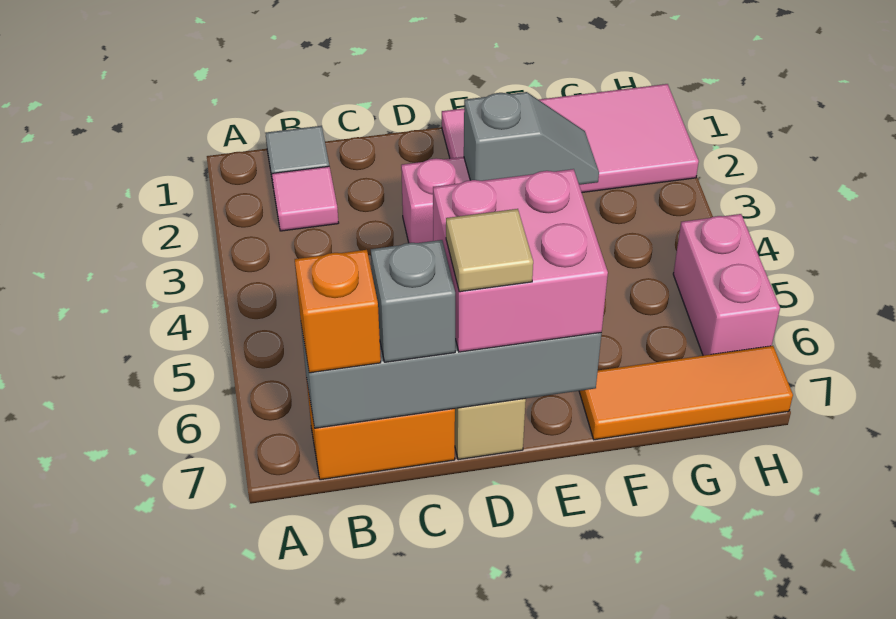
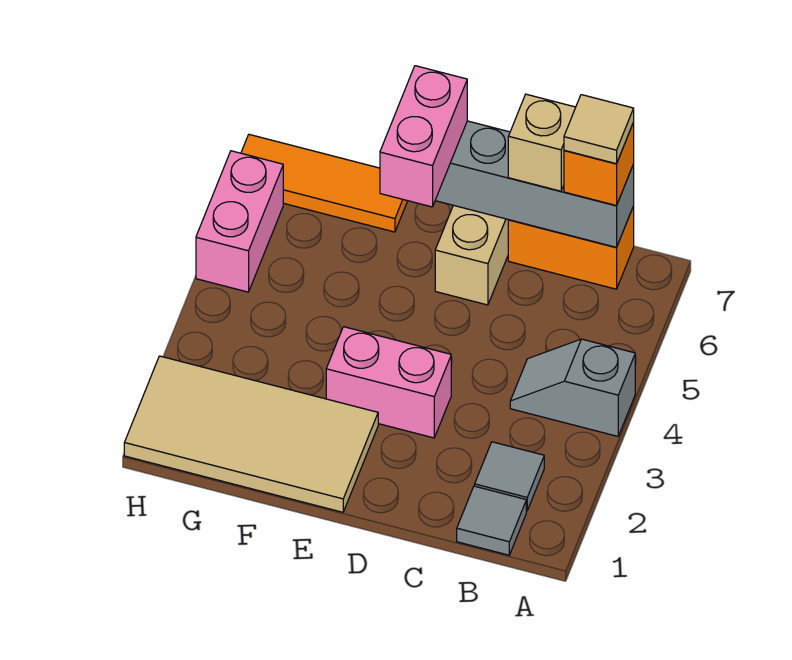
pink tile B2 level 1 -> grey tile B2 level 1
grey brick C7 level 3 -> tan brick C7 level 3
pink brick D6:E7 level 3 -> pink brick E6:E7 level 3
tan tile D7 level 4 -> tan tile B7 level 4
pink tile E1:H2 level 1 -> tan tile E1:H2 level 1
grey slope E3:F3 level 2 top E -> grey slope A4:B4 level 1 top A

